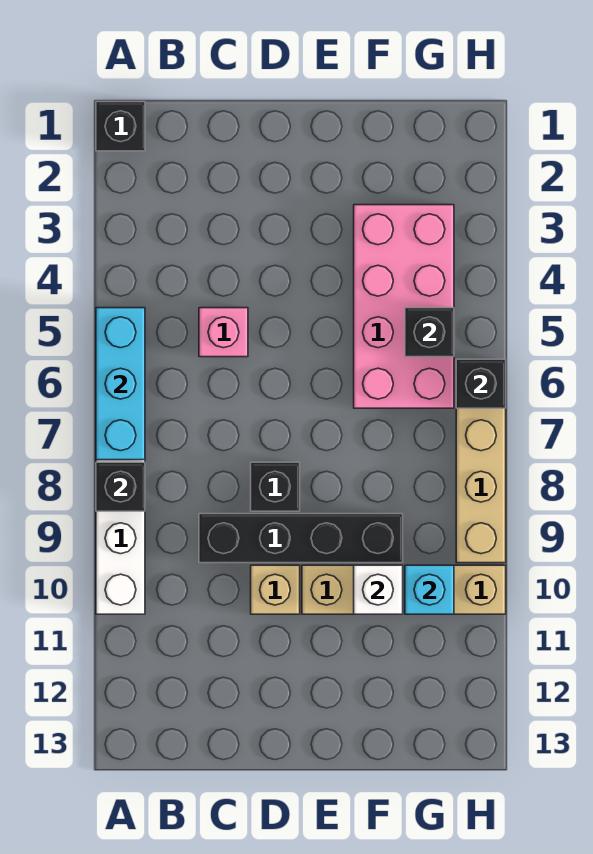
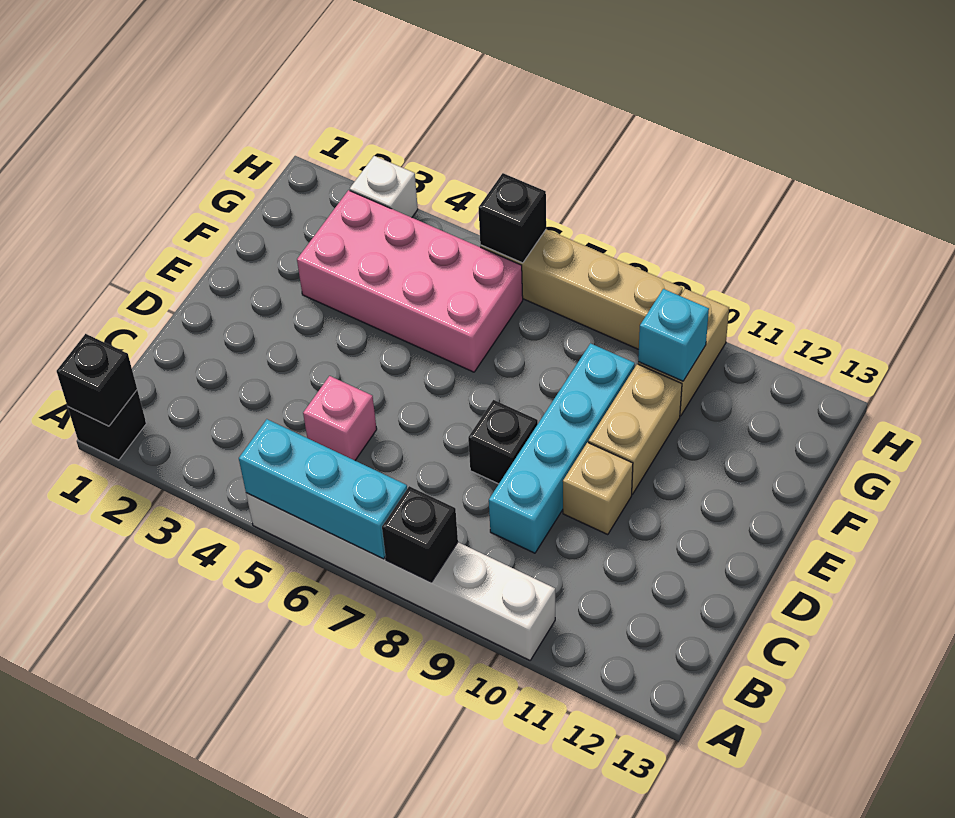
black brick C9:F9 level 1 -> cyan brick C9:F9 level 1
white brick F10 level 2 -> white brick H3 level 1
black brick G5 level 2 -> black brick A1 level 2

